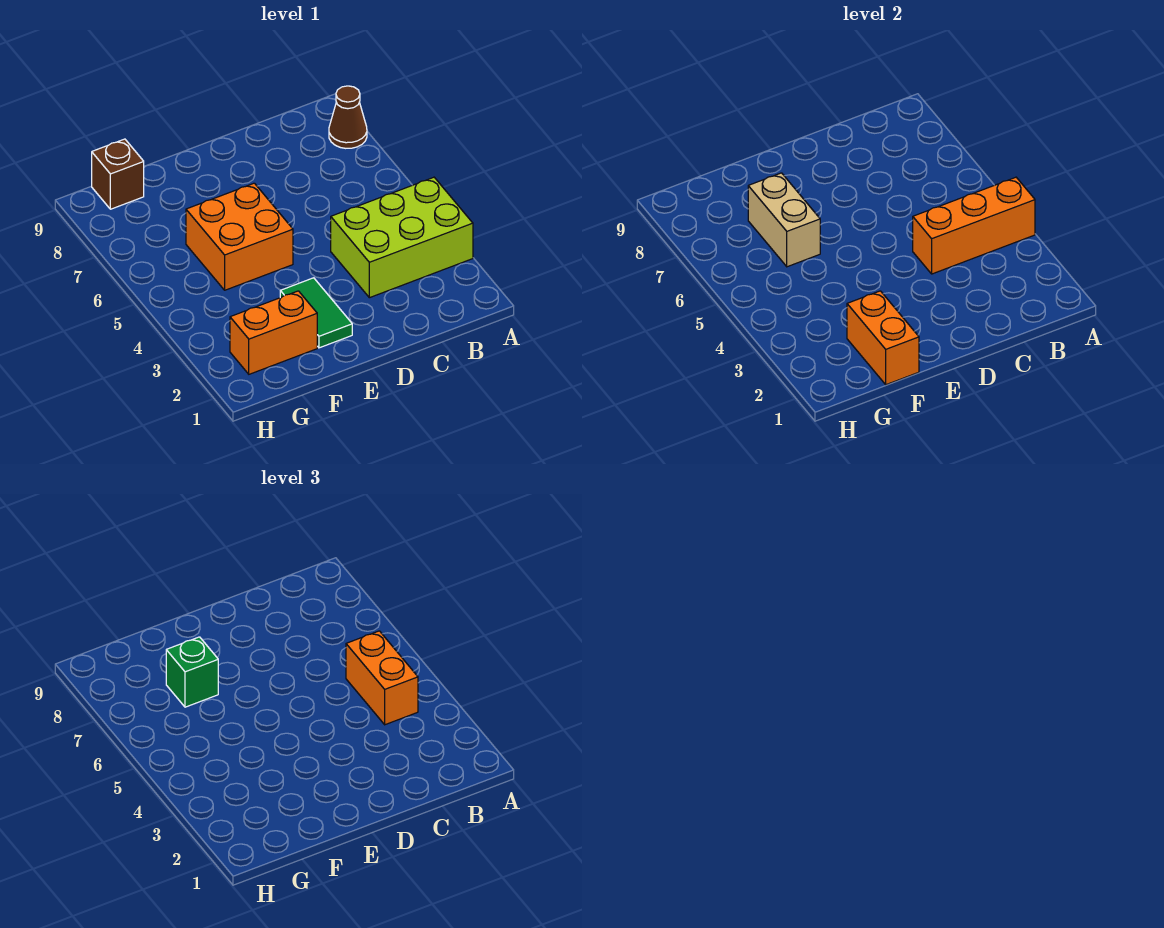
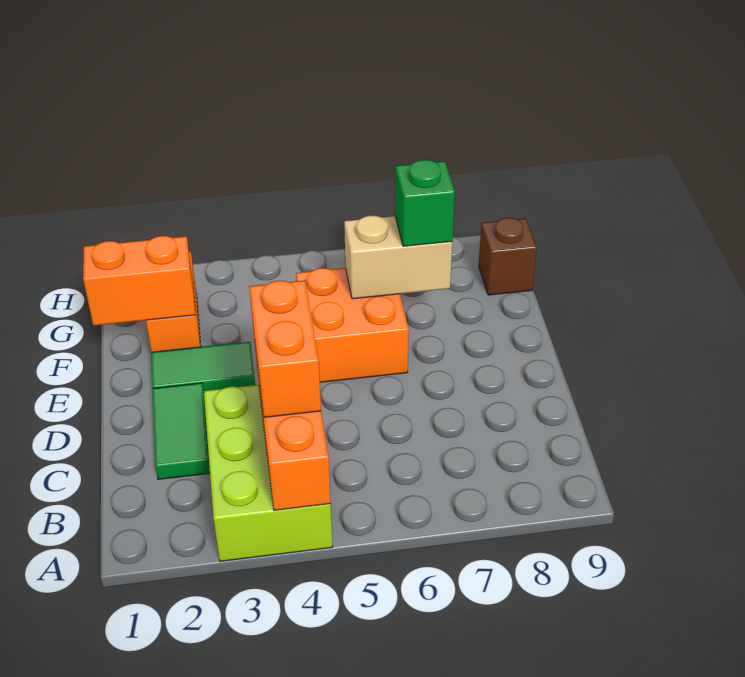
brown cone A8 level 1 -> none
orange brick B4:B5 level 3 -> orange brick B4:C4 level 3
none -> green tile C2:D2 level 1

